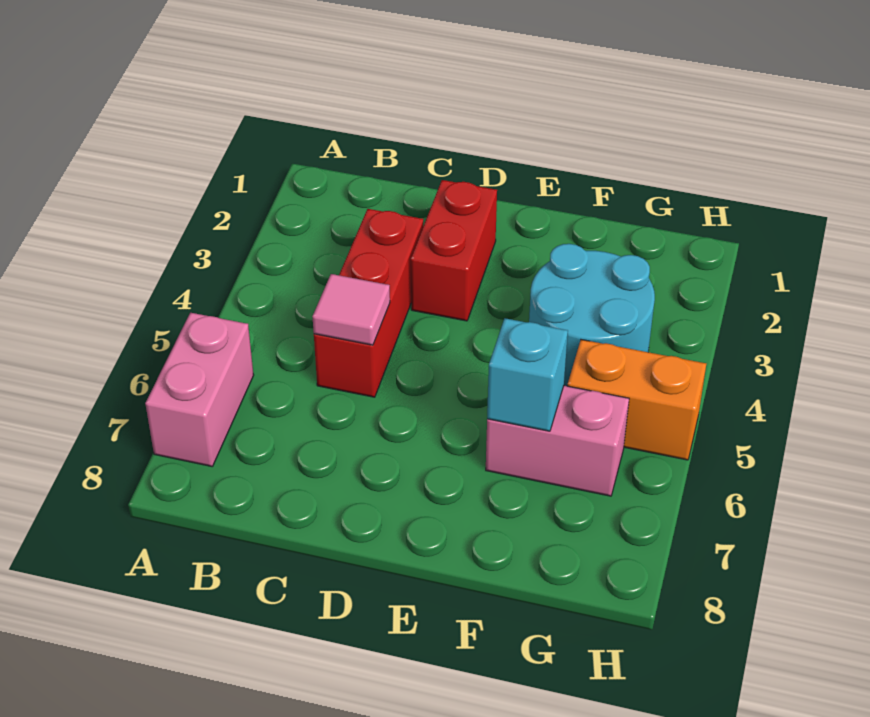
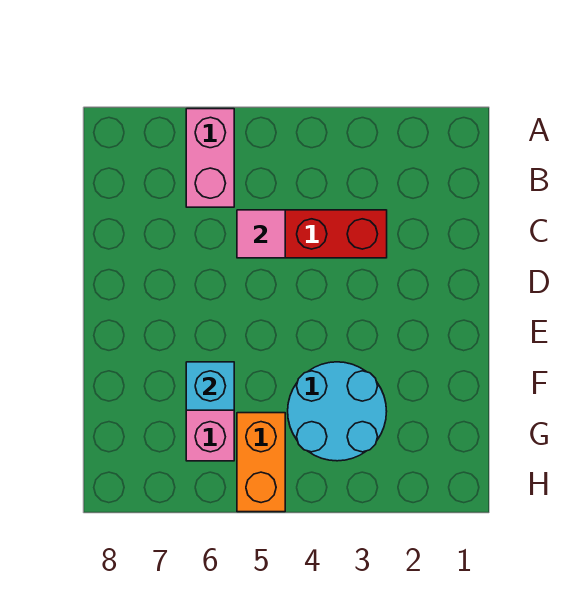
pink brick A6:A7 level 1 -> pink brick A6:B6 level 1
red brick D2:D3 level 1 -> none

